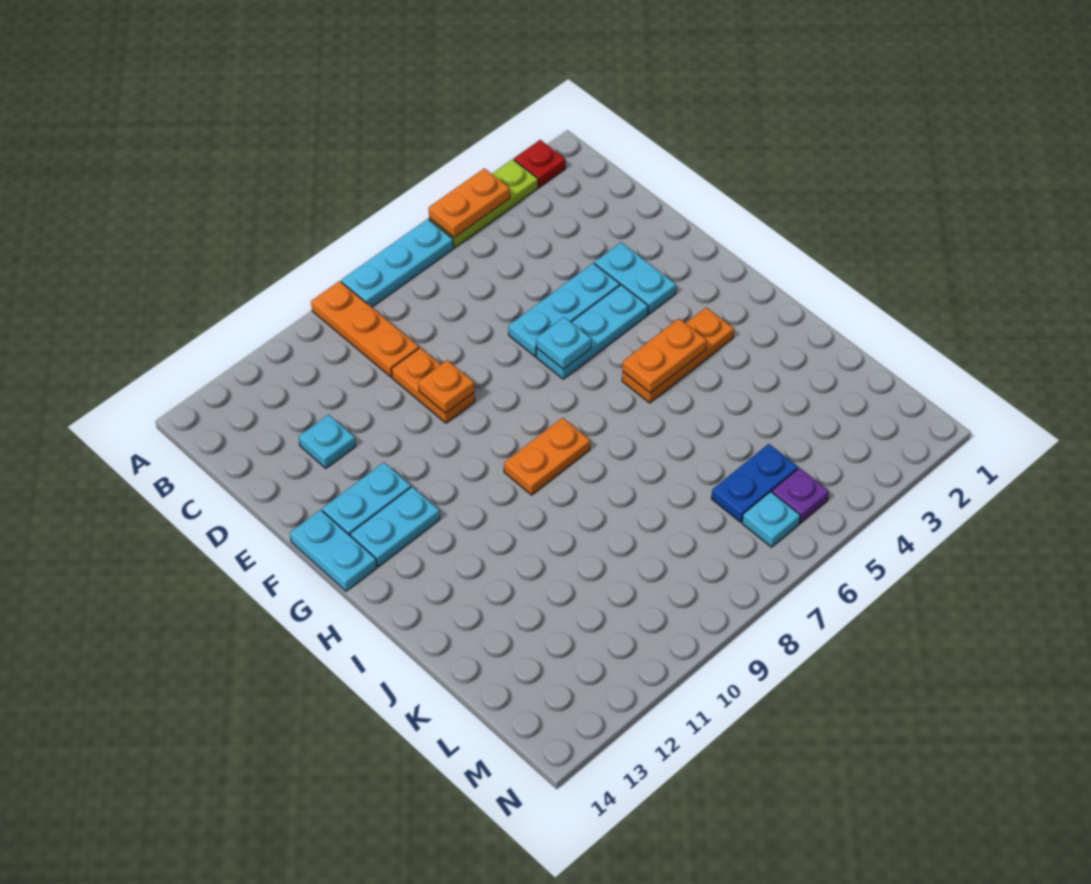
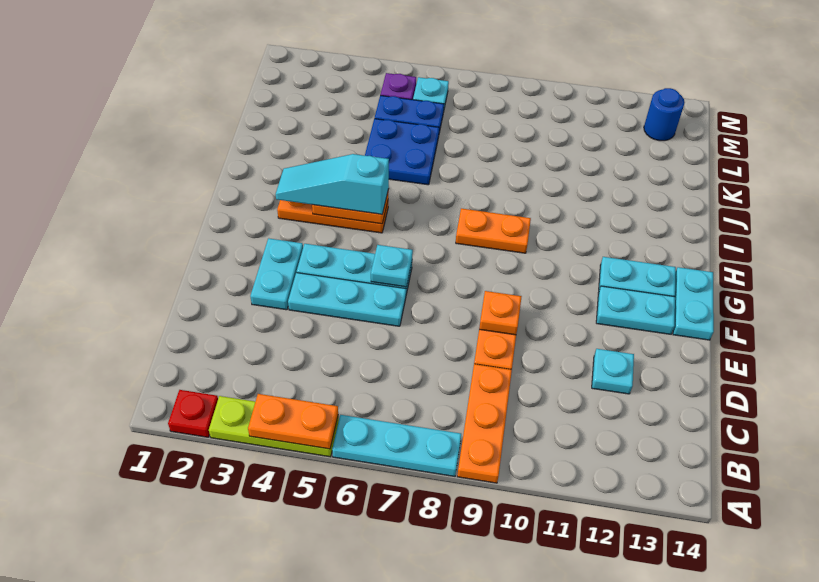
none -> cyan slope H3:H5 level 3 top 5
none -> blue plate J5:K6 level 1
none -> blue round brick M13 level 1

